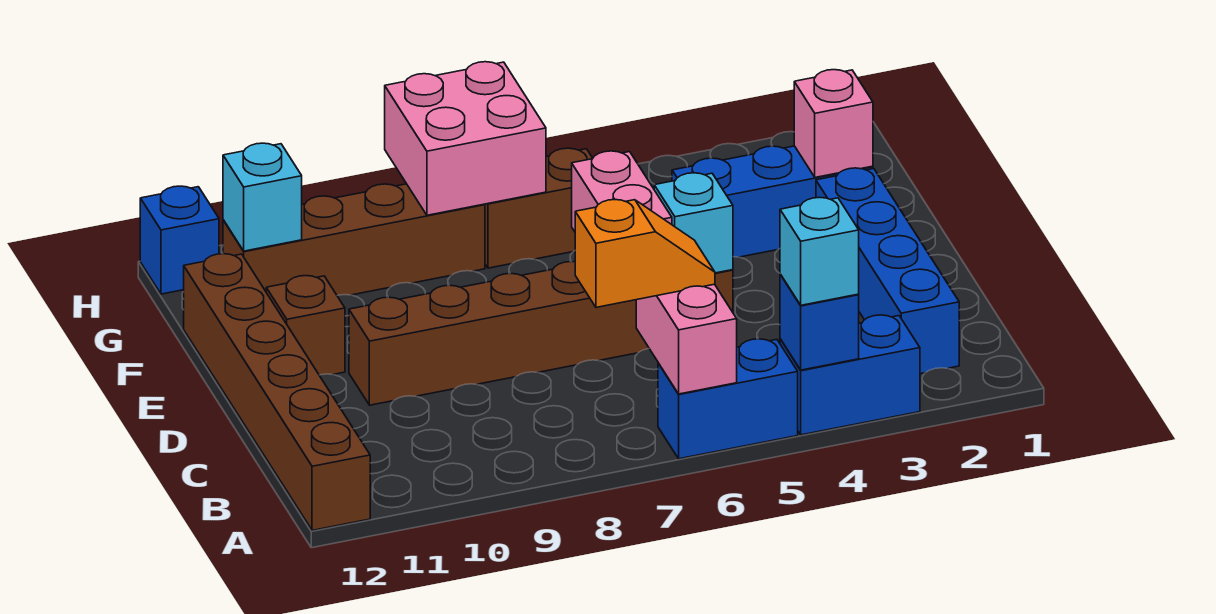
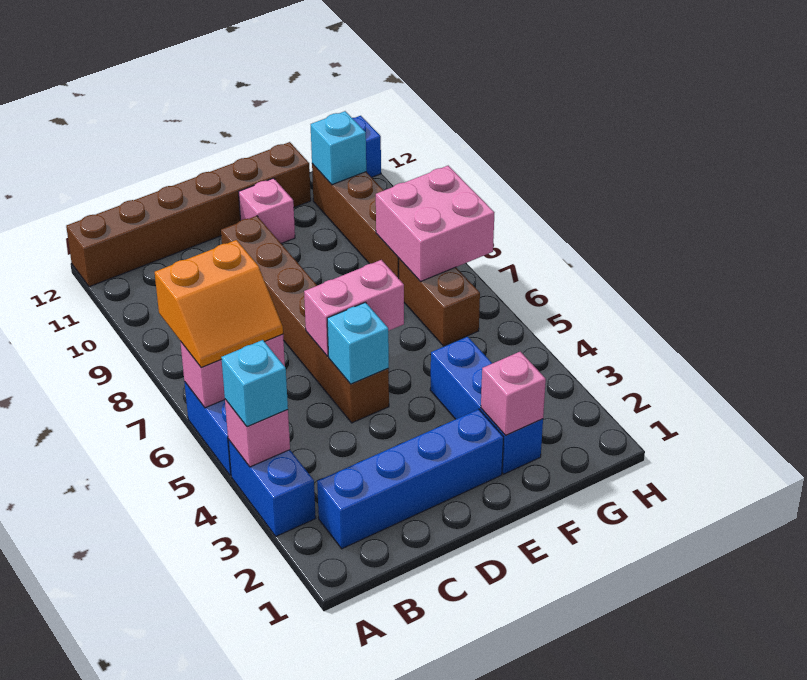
blue brick A4 level 2 -> pink brick A4 level 2
orange slope B6:B7 level 3 top 7 -> orange slope A6:B7 level 3 top 7
brown brick E11 level 1 -> pink brick E11 level 1

